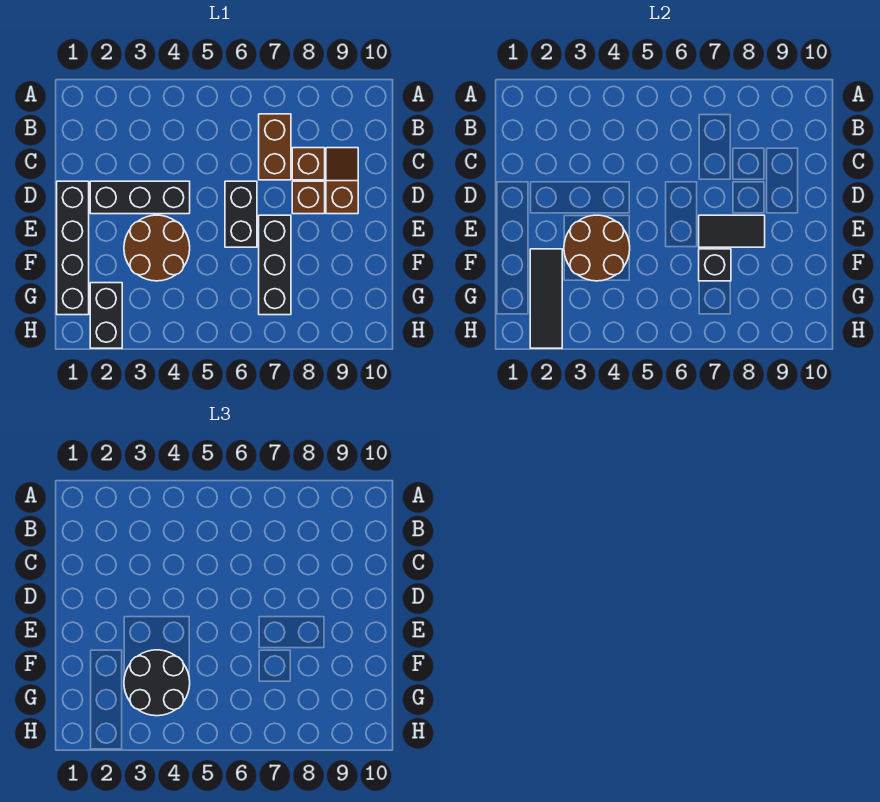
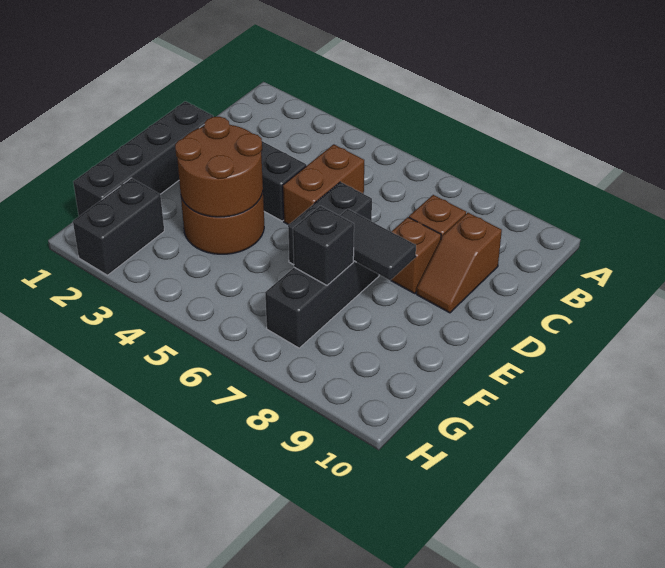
brown brick B7:C7 level 1 -> brown brick C5:D5 level 1
brown slope C9:D9 level 1 top D -> brown slope C9:D9 level 1 top C
black tile F2:H2 level 2 -> none
black round brick F3:G4 level 3 -> none

